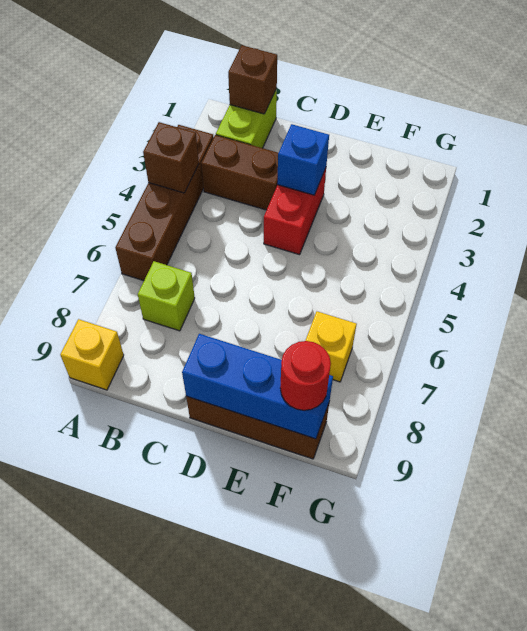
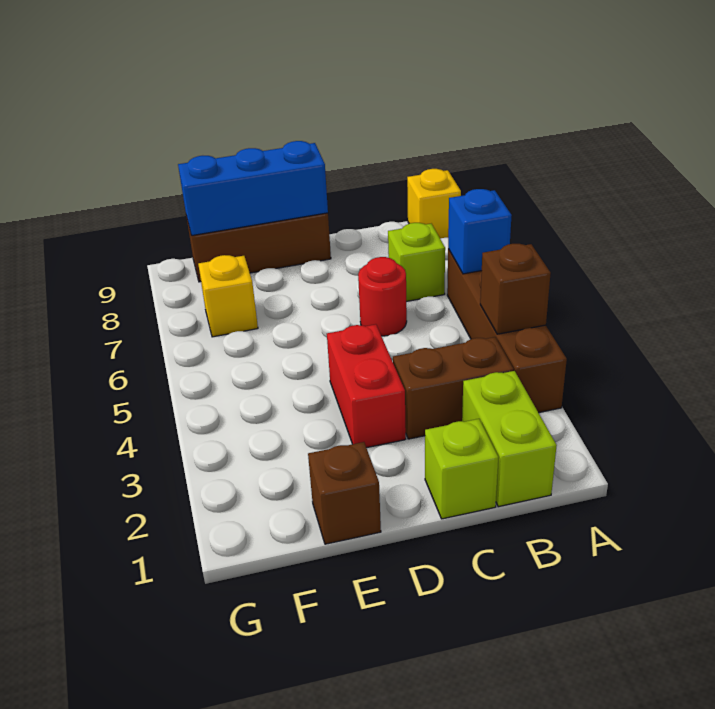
brown brick B1 level 2 -> brown brick E1 level 1
none -> lime brick C1 level 1
blue brick D3 level 2 -> blue brick A6 level 2
red round brick F9 level 3 -> red round brick C6 level 1

